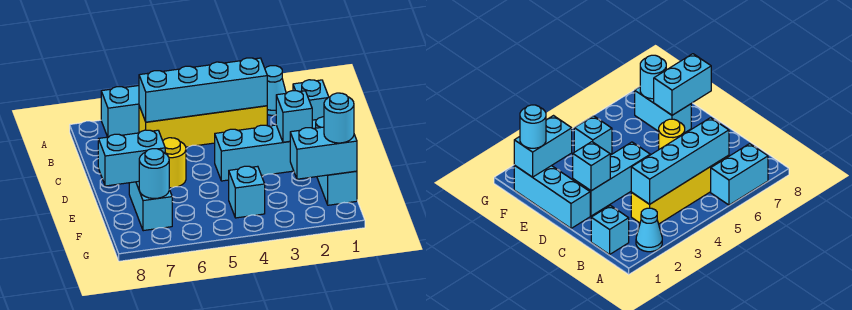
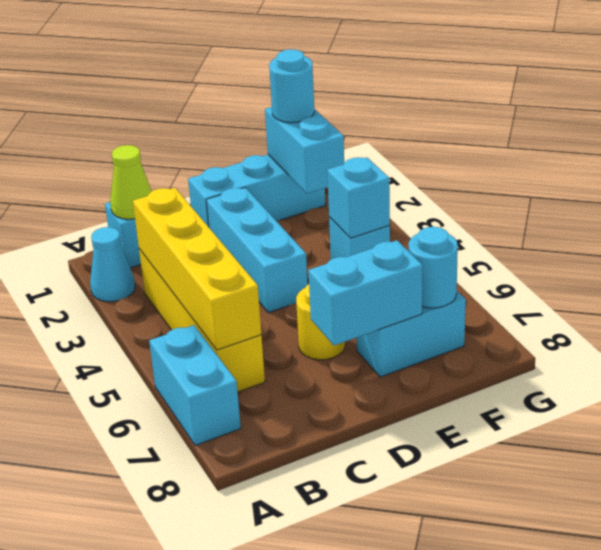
none -> lime cone B1 level 2
cyan brick B3:B6 level 2 -> yellow brick B3:B6 level 2
cyan brick D2 level 2 -> cyan brick F4 level 2
cyan brick E7:E8 level 2 -> cyan brick D7:E7 level 2

